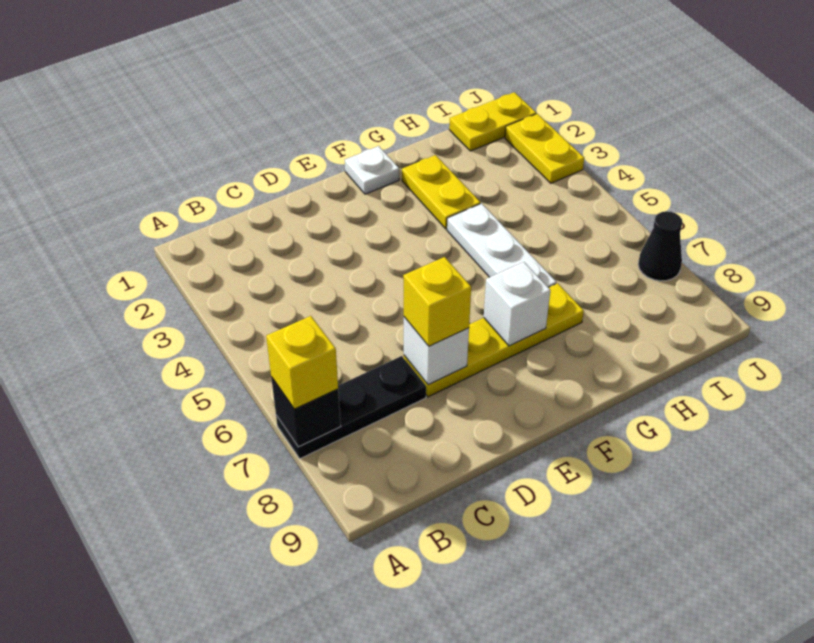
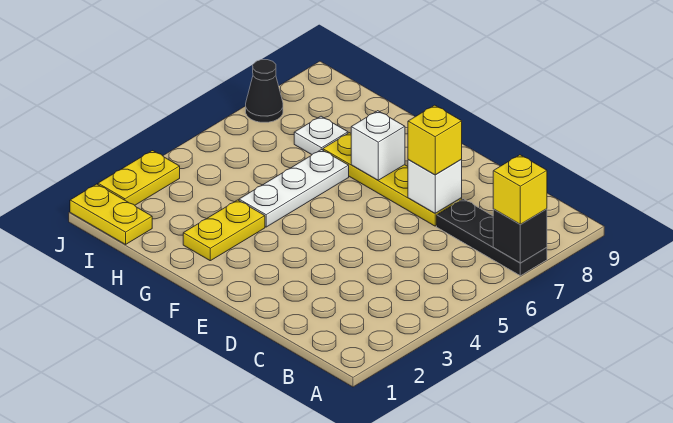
white plate F1 level 1 -> white plate H7 level 1

